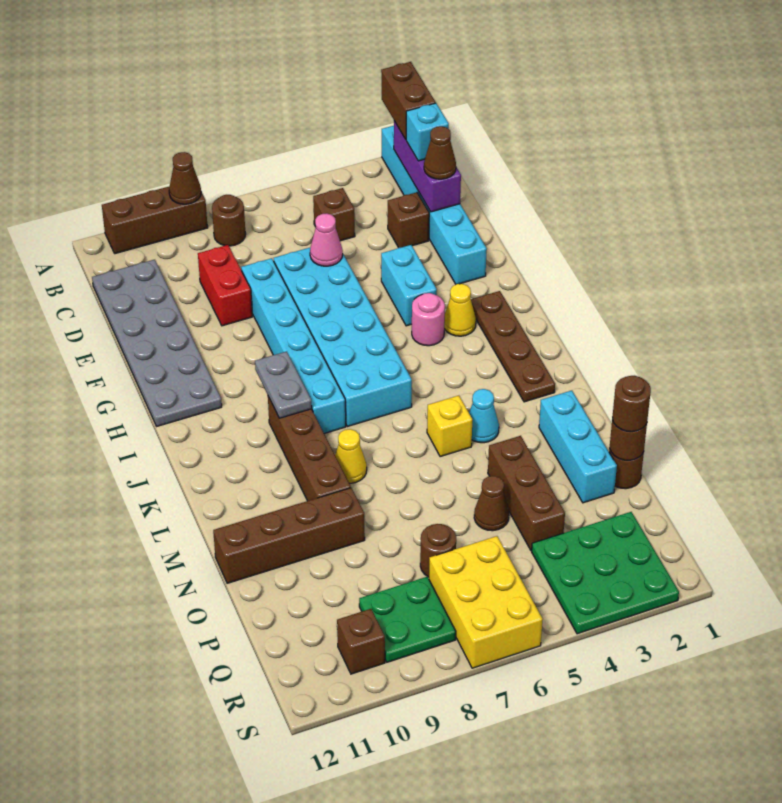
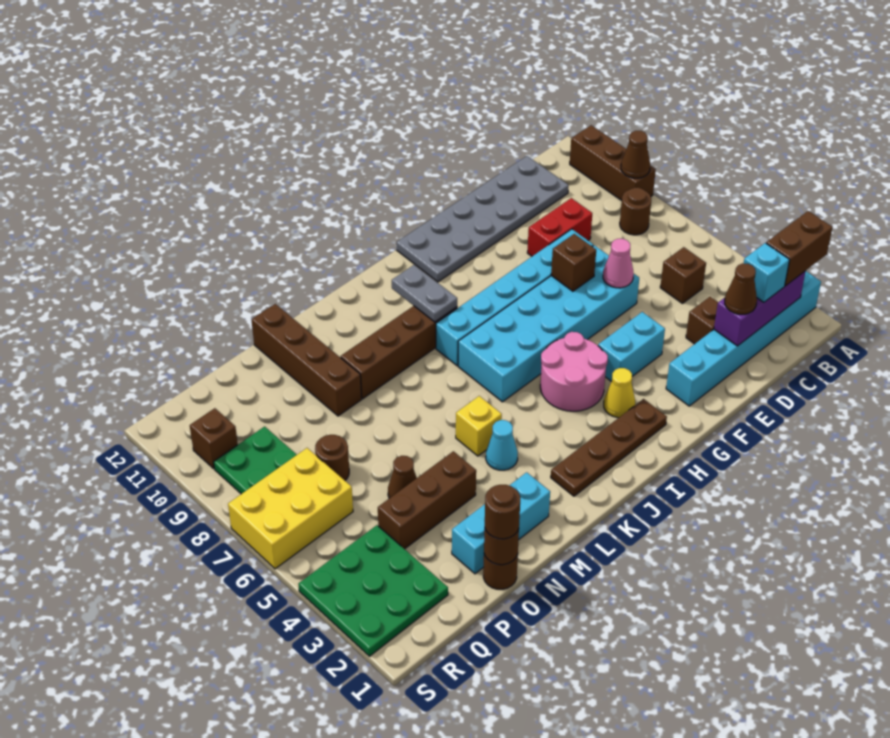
none -> brown brick F7 level 2
pink round brick H4 level 1 -> pink round brick H4:I5 level 1
grey plate I9:J9 level 2 -> grey plate J9:J10 level 2
yellow cone L8 level 1 -> none

